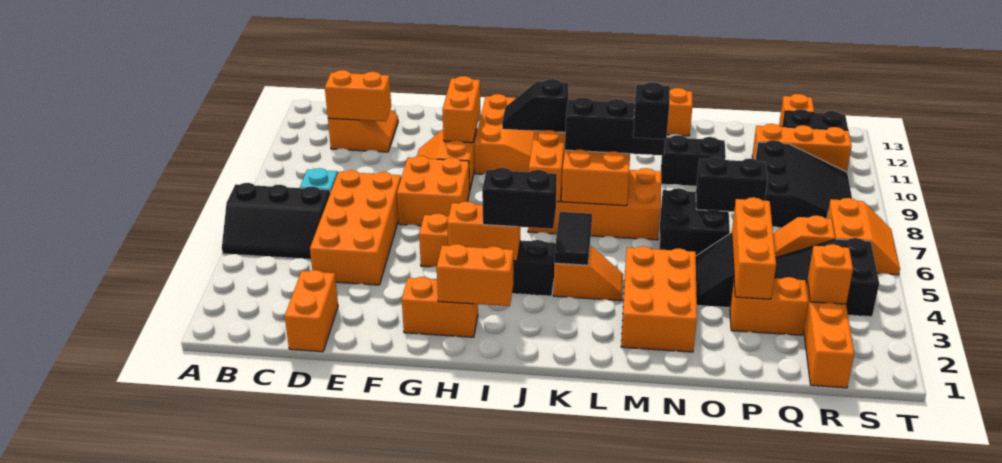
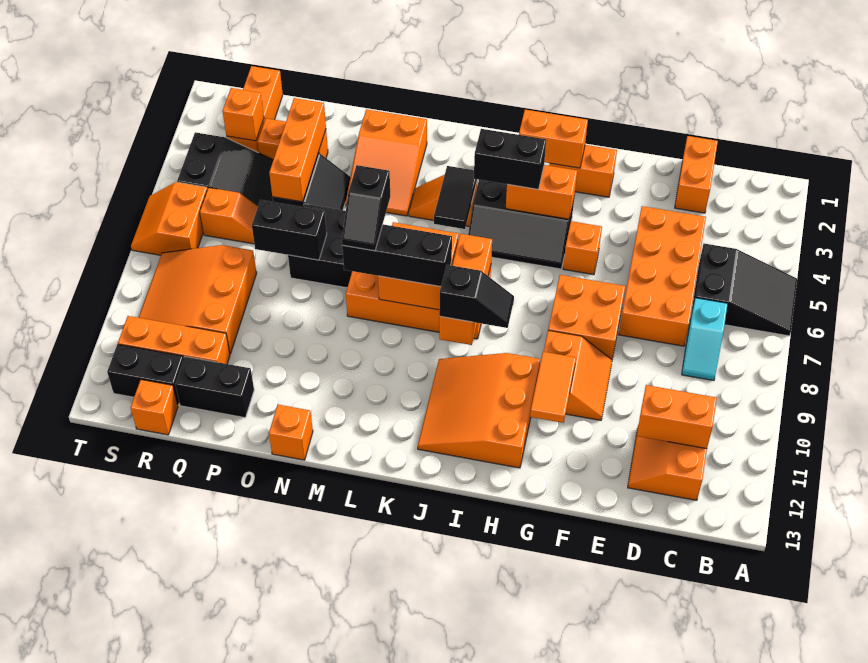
black slope A5:C6 level 1 top 6 -> black slope A5:C6 level 1 top C
orange brick G10:G11 level 2 -> orange tile G10:G11 level 2
orange brick M2:N4 level 1 -> orange slope M2:N4 level 1 top 2
black brick N10:O10 level 1 -> black brick P12:Q12 level 1
black slope Q8:S10 level 1 top Q -> orange slope Q8:S10 level 1 top Q

